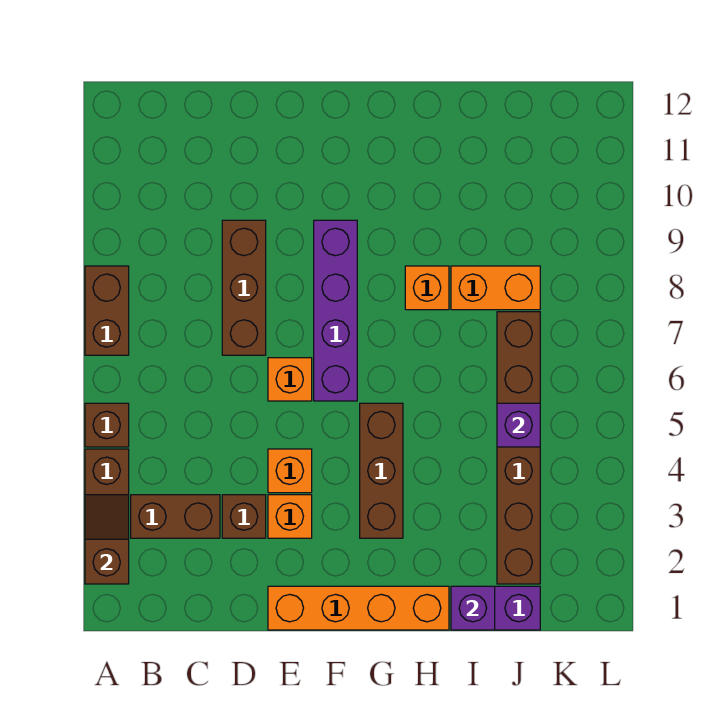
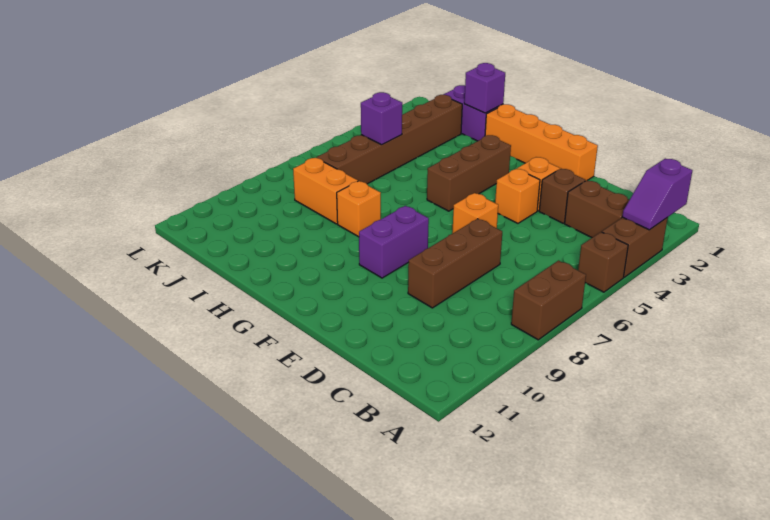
brown slope A2:A3 level 2 top 2 -> purple slope A2:A3 level 2 top 2
purple brick F6:F9 level 1 -> purple brick F8:F9 level 1

